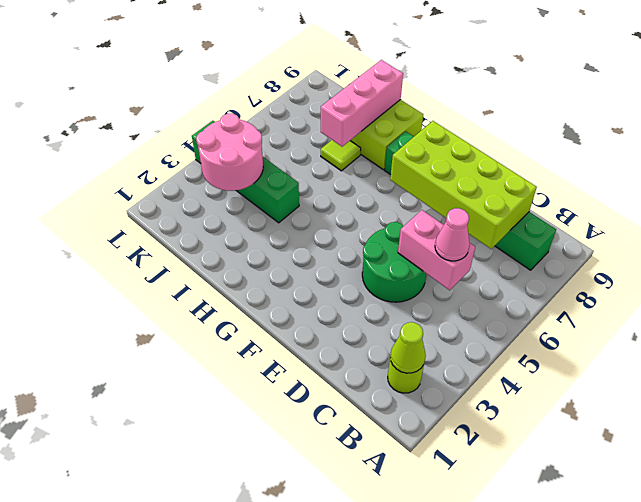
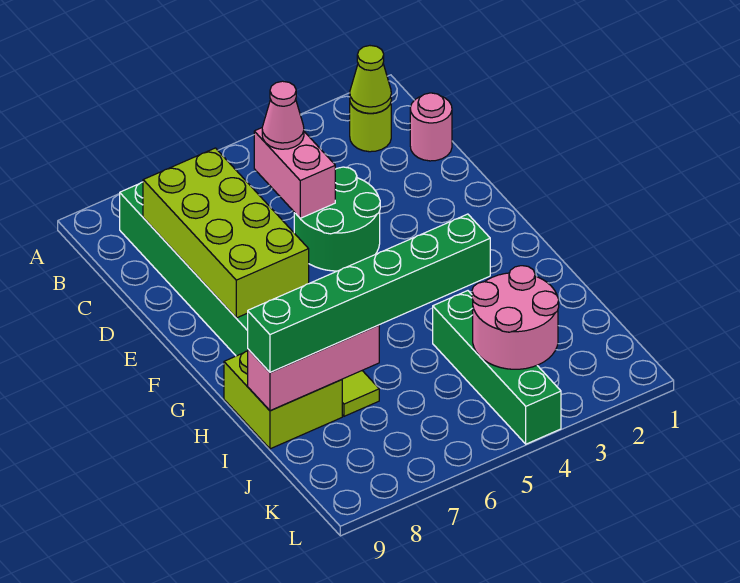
none -> pink round brick C1 level 1
none -> green brick I4:I9 level 3

